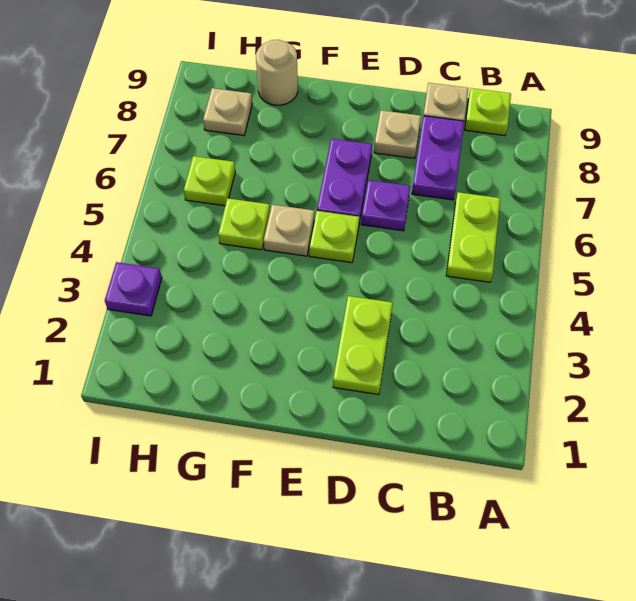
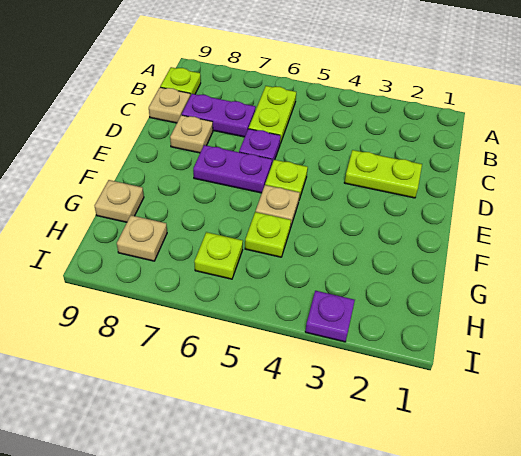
lime plate B5:B6 level 1 -> lime plate B6:C6 level 1
tan round brick G9 level 1 -> tan plate G9 level 1

